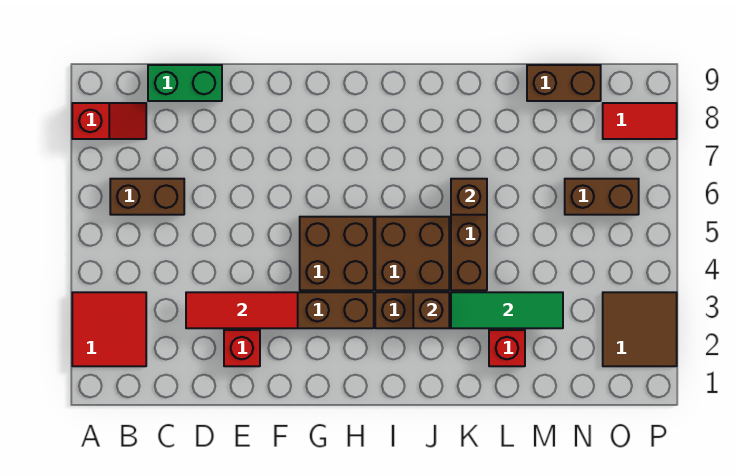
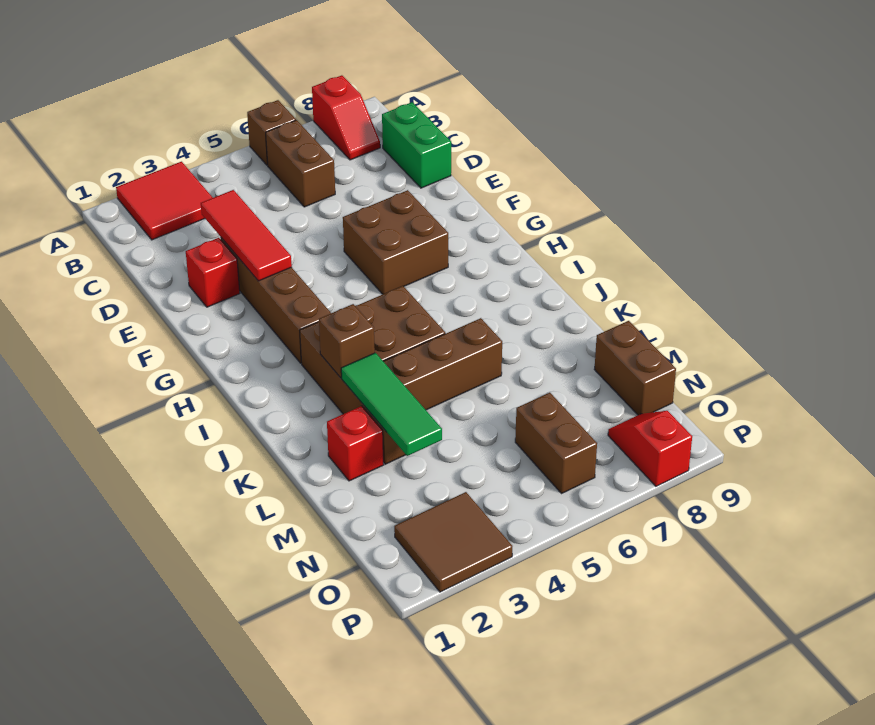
brown brick G4:H5 level 1 -> brown brick F6:G7 level 1
brown brick K6 level 2 -> brown brick A6 level 1
red tile O8:P8 level 1 -> red slope O8:P8 level 1 top P

